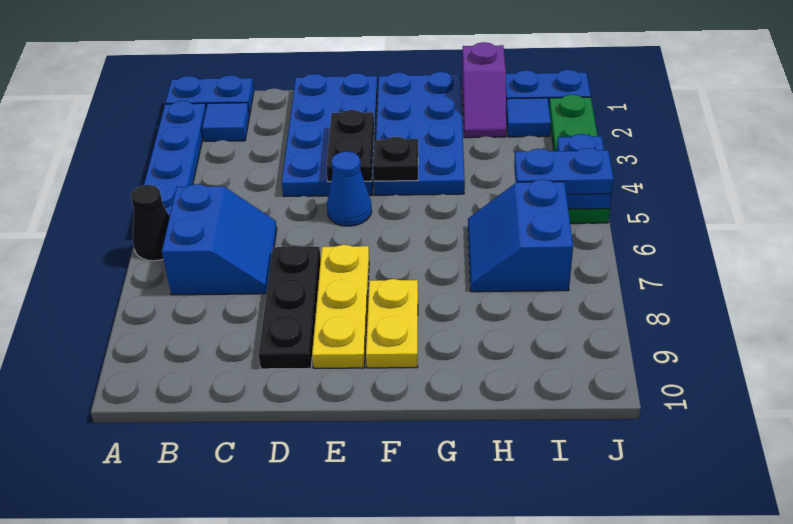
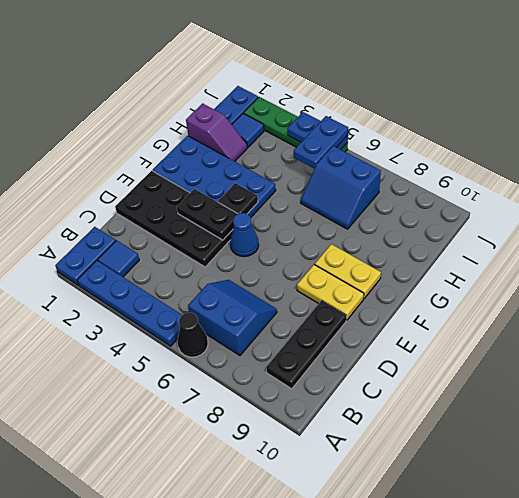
blue plate D1:E4 level 1 -> black plate D1:E4 level 1
black plate D7:D9 level 1 -> black plate B9:D9 level 1
yellow plate E7:E9 level 1 -> yellow plate E8:E9 level 1

